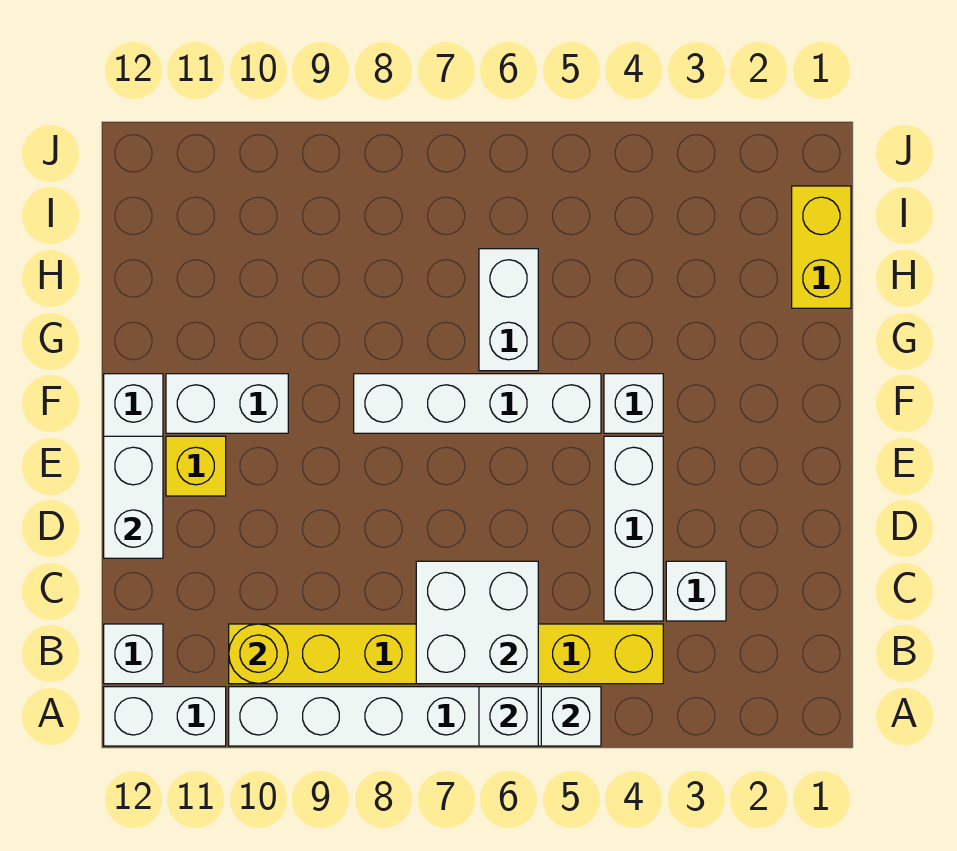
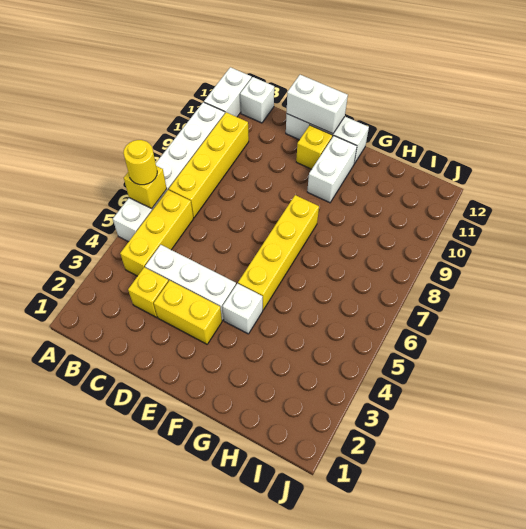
white brick A5 level 2 -> none
white brick A6 level 2 -> yellow brick A6 level 2
white brick B6:C7 level 2 -> none
yellow round brick B10 level 2 -> yellow round brick A6 level 3
white brick C3 level 1 -> yellow brick C3 level 1
white brick F5:F8 level 1 -> yellow brick F5:F8 level 1
white brick G6:H6 level 1 -> none
yellow brick H1:I1 level 1 -> yellow brick D3:E3 level 1

